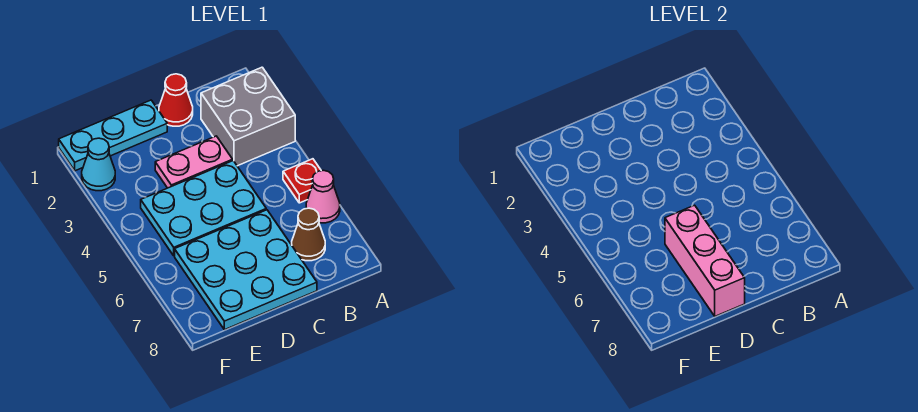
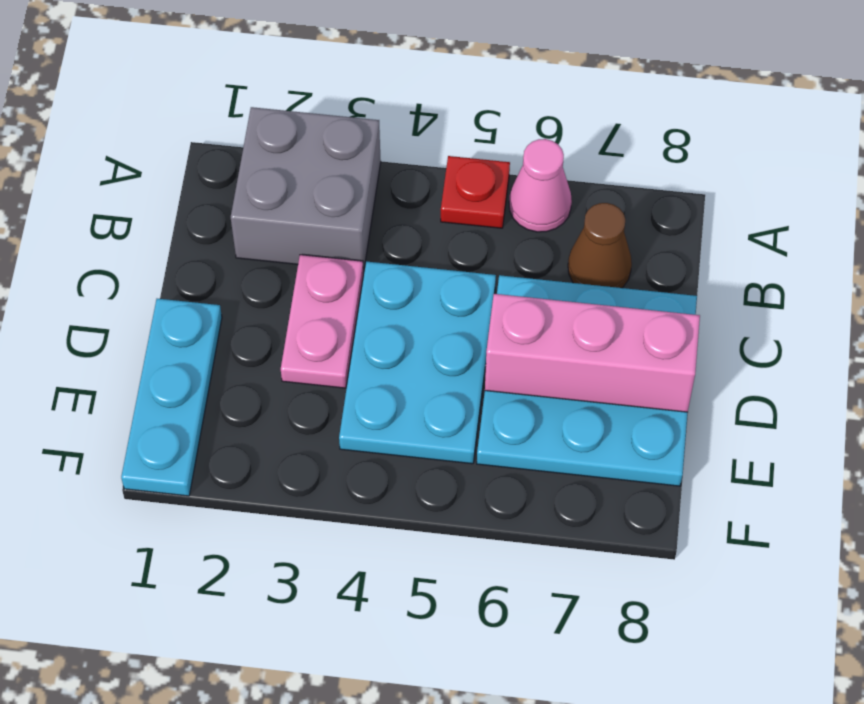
red cone C1 level 1 -> none
cyan cone F2 level 1 -> none

